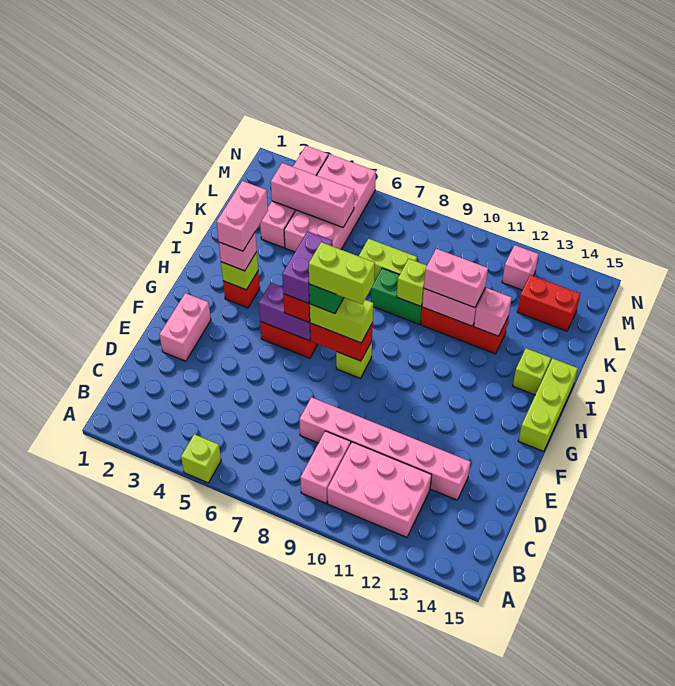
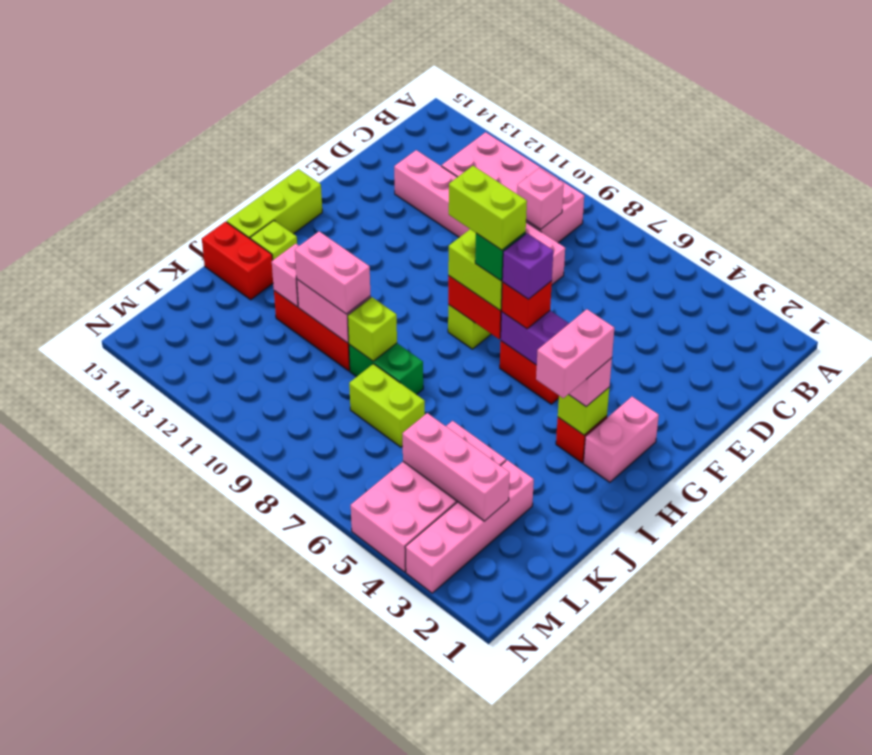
lime brick A5 level 1 -> none
pink brick E2:F2 level 1 -> pink brick G2:H2 level 1
purple brick G6:H6 level 4 -> purple brick G6 level 4
red brick L13:L14 level 1 -> red brick J14:J15 level 1
pink brick M12 level 1 -> pink brick C9 level 2

